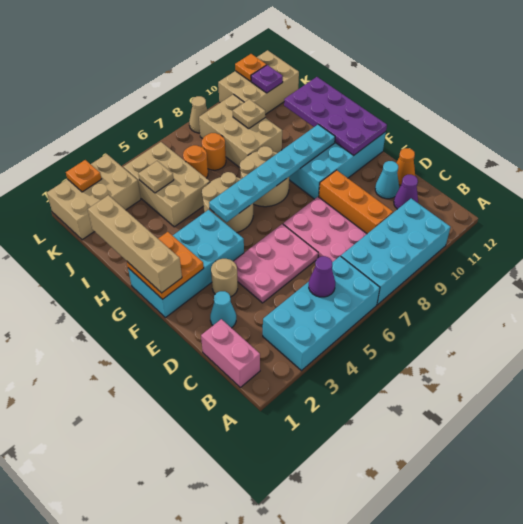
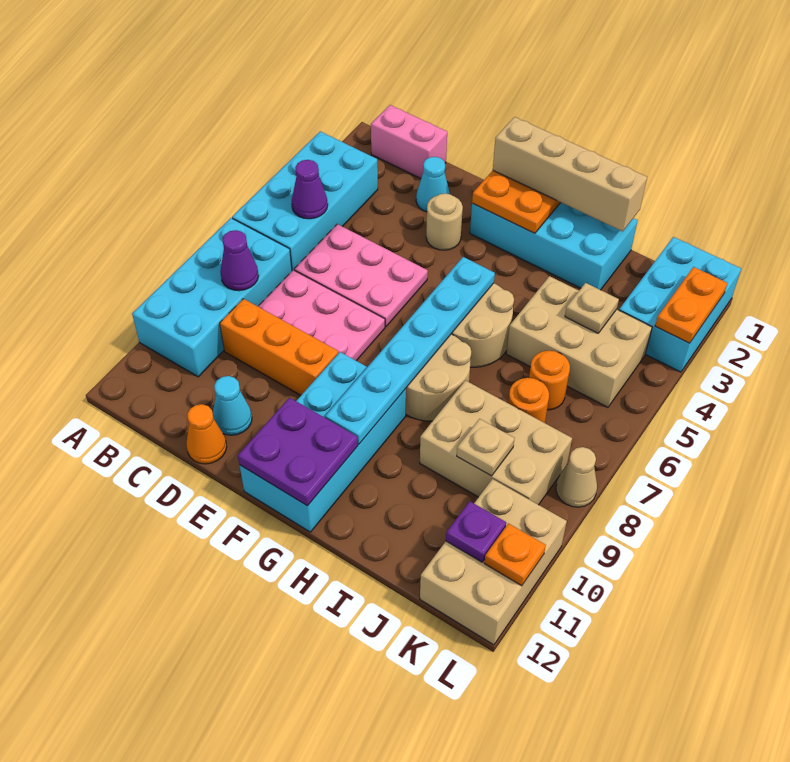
purple cone C11 level 1 -> purple cone B8 level 2
pink plate D4:E6 level 1 -> pink plate C5:E6 level 1
cyan brick F1:G4 level 1 -> cyan brick F1:I2 level 1
purple plate F11:I12 level 2 -> purple plate F11:G12 level 2
tan brick K1:L3 level 1 -> cyan brick K1:L3 level 1
orange plate L2 level 2 -> orange plate L2:L3 level 2

